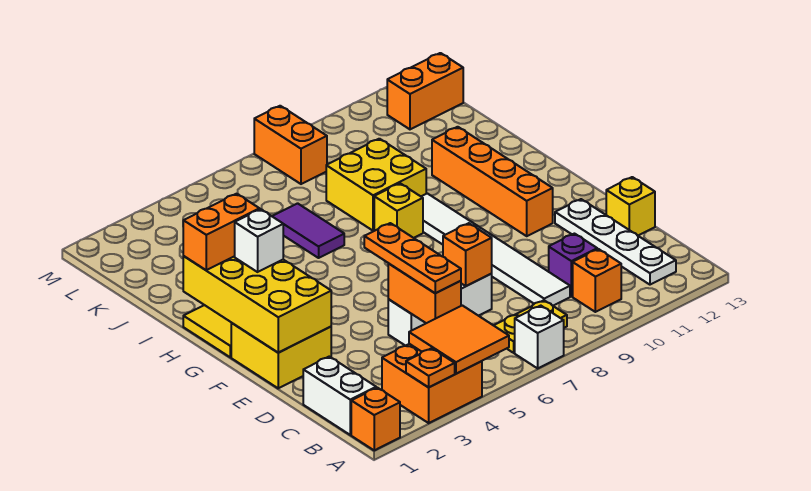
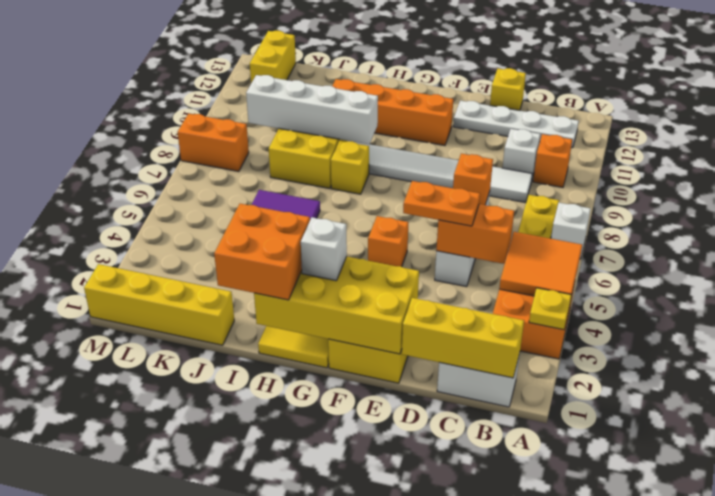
orange brick A1 level 1 -> orange brick F5 level 1
orange plate A3 level 2 -> yellow plate A3 level 2
none -> yellow brick B1:D1 level 2
orange plate C5:E5 level 3 -> orange plate D5:E5 level 3
purple brick C10 level 1 -> white brick C10 level 1
orange brick H1:H2 level 3 -> orange brick H1:I2 level 3
none -> white brick H9:K9 level 2
none -> yellow brick J1:M1 level 1
orange brick L12:L13 level 1 -> yellow brick L12:L13 level 1

